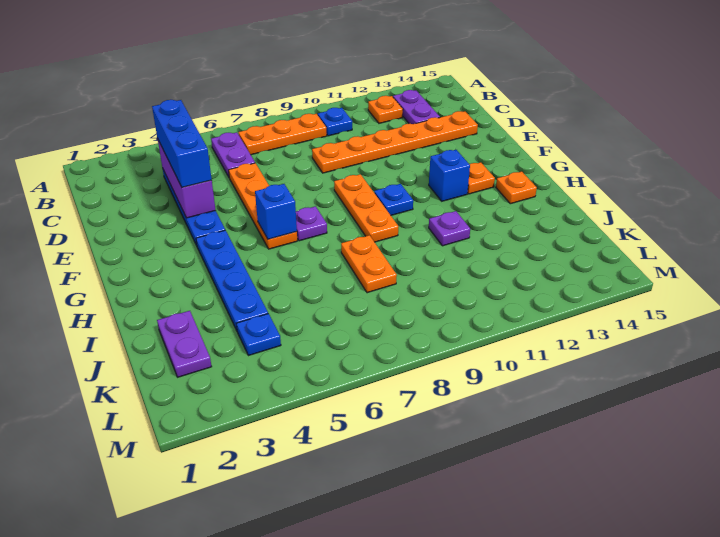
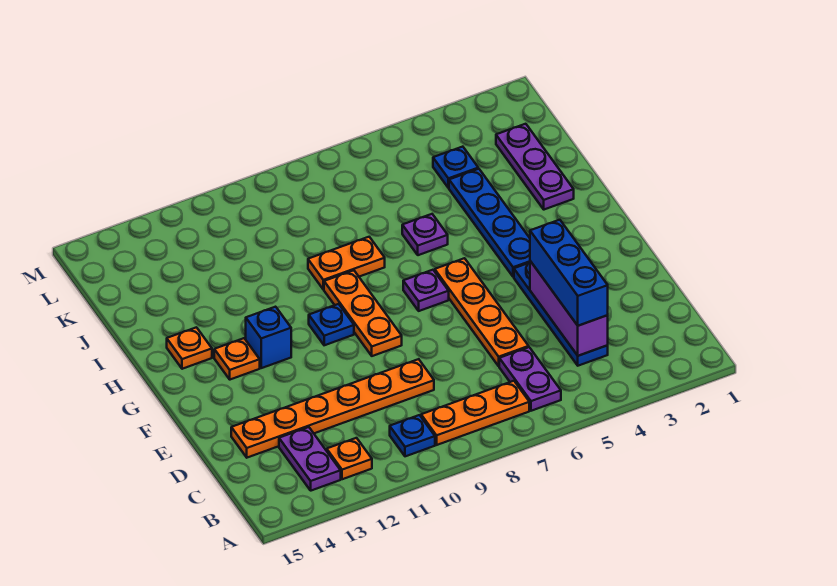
blue brick G6 level 2 -> none
orange plate I8:J8 level 1 -> orange plate I8:I9 level 1
purple plate I11 level 1 -> purple plate I6 level 1
purple plate J2:K2 level 1 -> purple plate I2:K2 level 1

